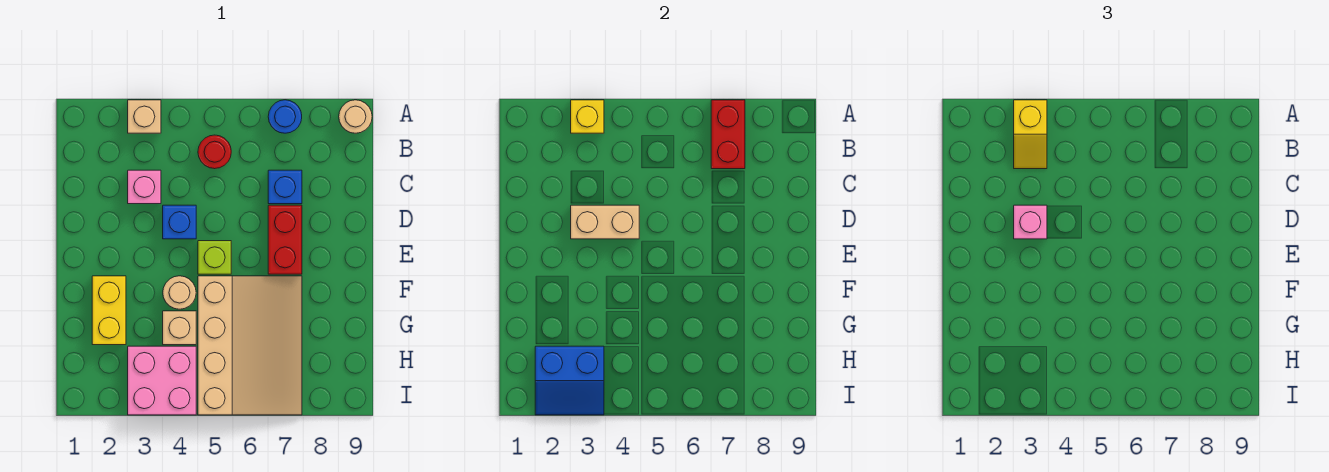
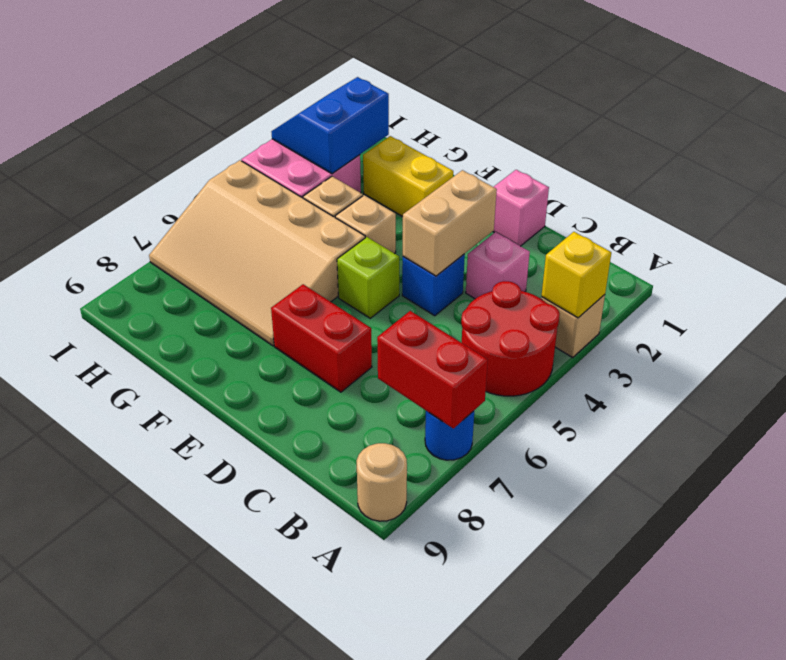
yellow slope A3:B3 level 3 top A -> none
red round brick B5 level 1 -> red round brick A4:B5 level 1
blue brick C7 level 1 -> none
pink brick D3 level 3 -> pink brick D1 level 1
tan round brick F4 level 1 -> tan brick F4 level 1

